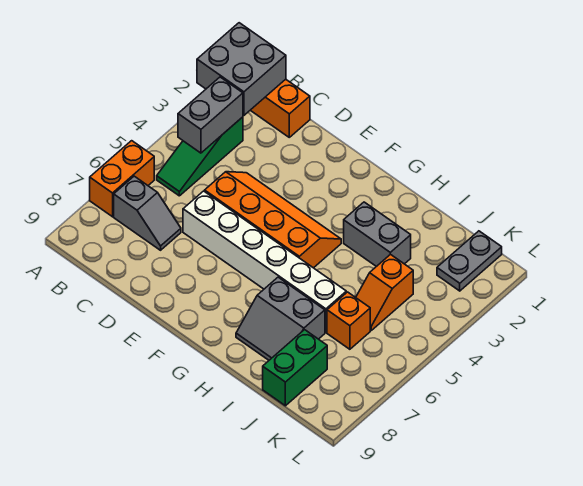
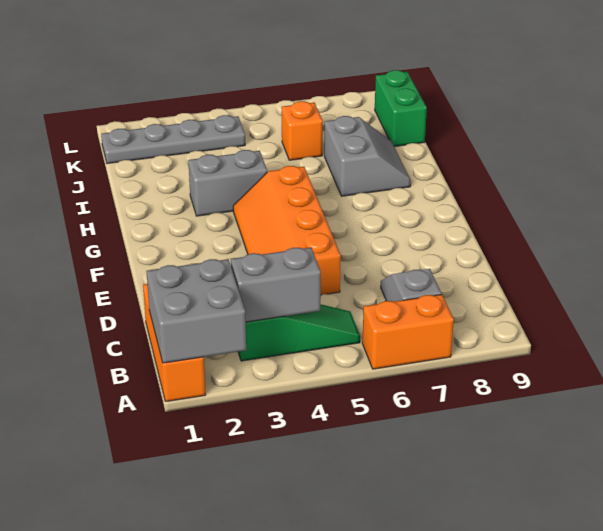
white brick D6:I6 level 1 -> none
grey brick H3:I3 level 1 -> grey brick H3:H4 level 1
orange slope J4:J5 level 1 top 4 -> none
green brick J8:J9 level 1 -> green brick J9:K9 level 1
grey plate K1:K2 level 1 -> grey plate K1:K4 level 1

